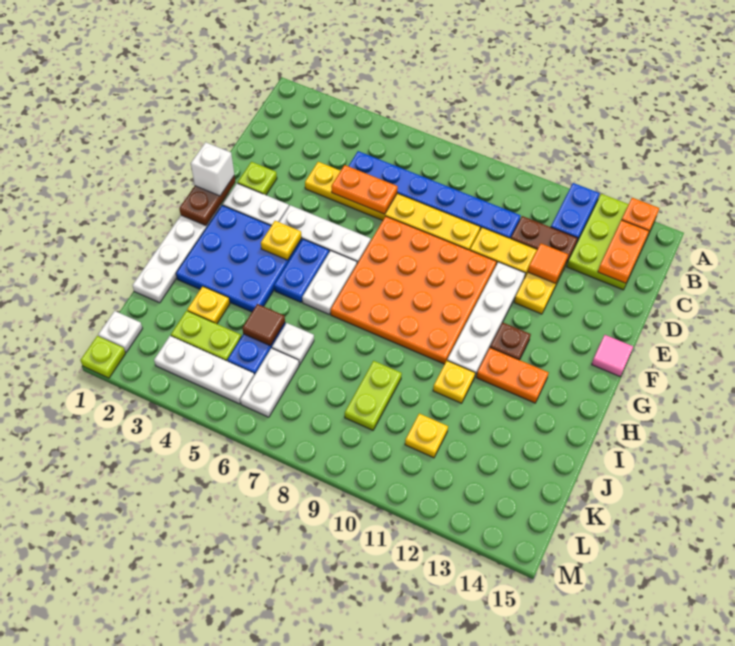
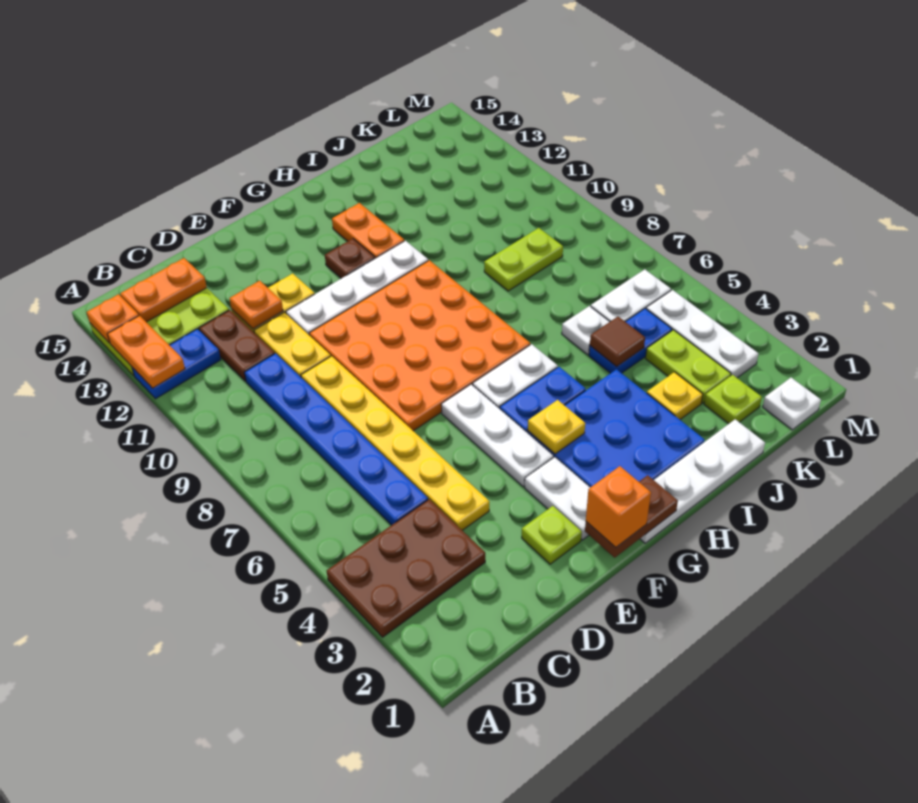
none -> brown plate A3:C4 level 1
orange plate D5:D6 level 2 -> orange plate A12:A13 level 2
orange tile D12 level 2 -> orange plate D12 level 2
white brick F1 level 3 -> orange brick F1 level 3
pink tile F15 level 1 -> none
yellow plate I11 level 1 -> none
yellow plate K11 level 1 -> none
lime plate M1 level 1 -> lime plate K2 level 1

